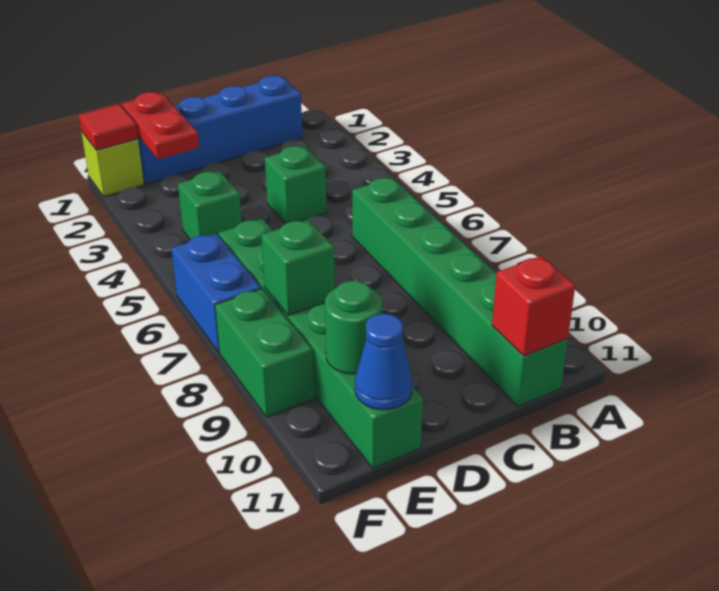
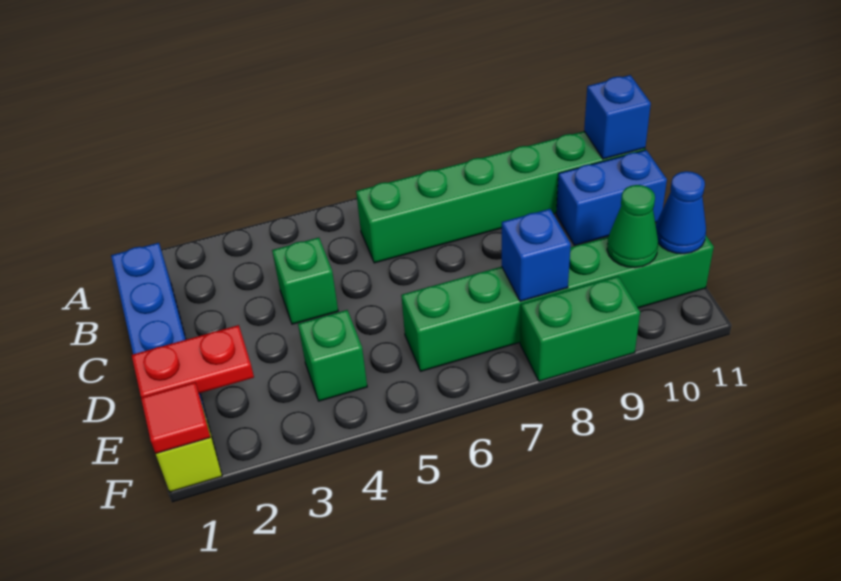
red brick B11 level 2 -> blue brick B11 level 2
green brick E8 level 2 -> blue brick E8 level 2
green round brick E10 level 2 -> green cone E10 level 2
blue brick F6:F7 level 1 -> blue brick C10:C11 level 1

